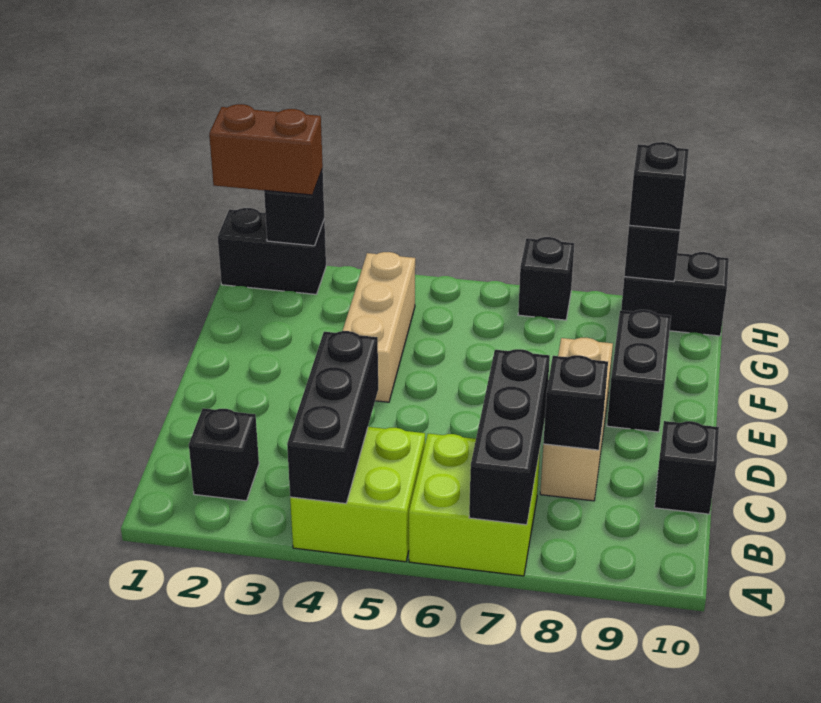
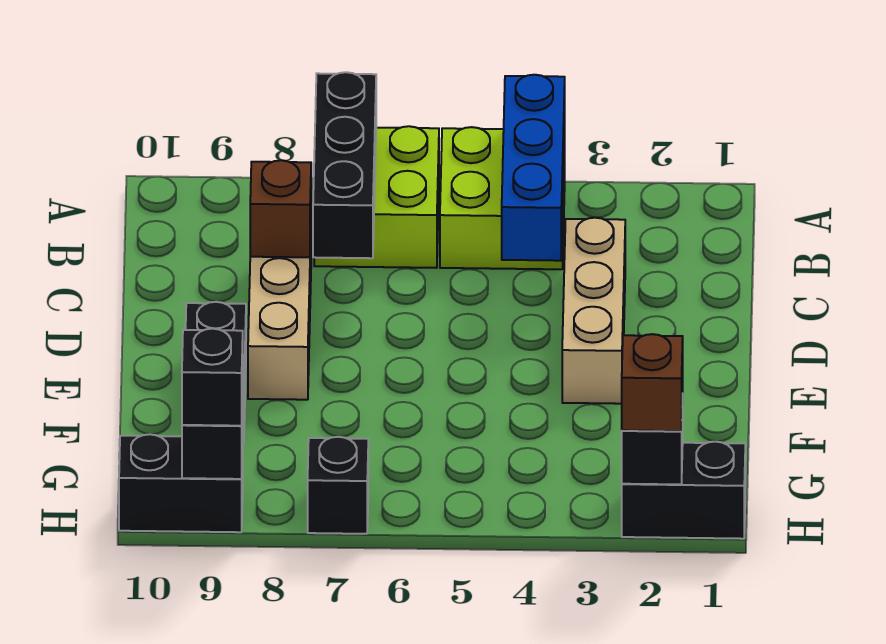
black brick A4:C4 level 2 -> blue brick A4:C4 level 2
black brick B2 level 1 -> none
black brick C8 level 2 -> brown brick C8 level 2
black brick C10 level 1 -> none
tan brick E4:G4 level 1 -> tan brick C3:E3 level 1
brown brick H1:H2 level 3 -> brown brick H2 level 3

